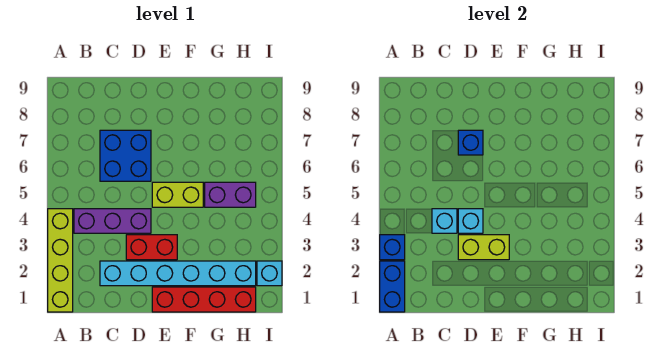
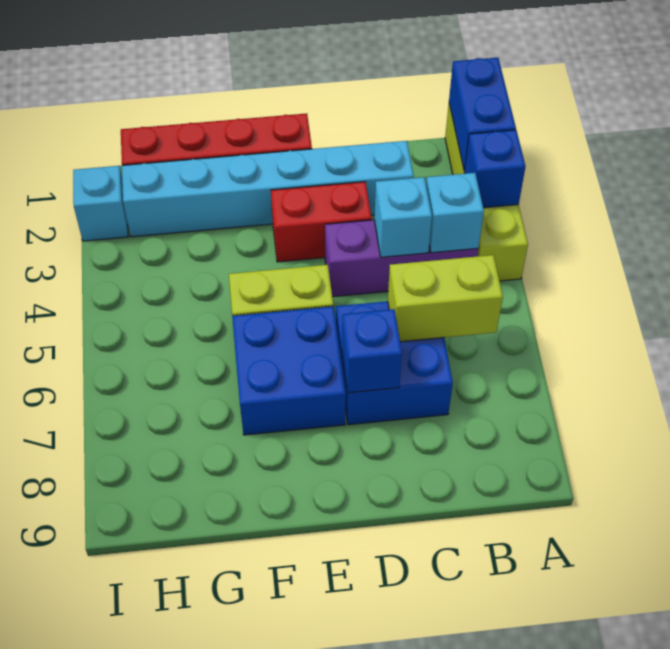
lime brick D3:E3 level 2 -> lime brick B6:C6 level 2
cyan brick D4 level 2 -> cyan brick B4 level 2
none -> blue brick E6:F7 level 1
purple brick G5:H5 level 1 -> none

